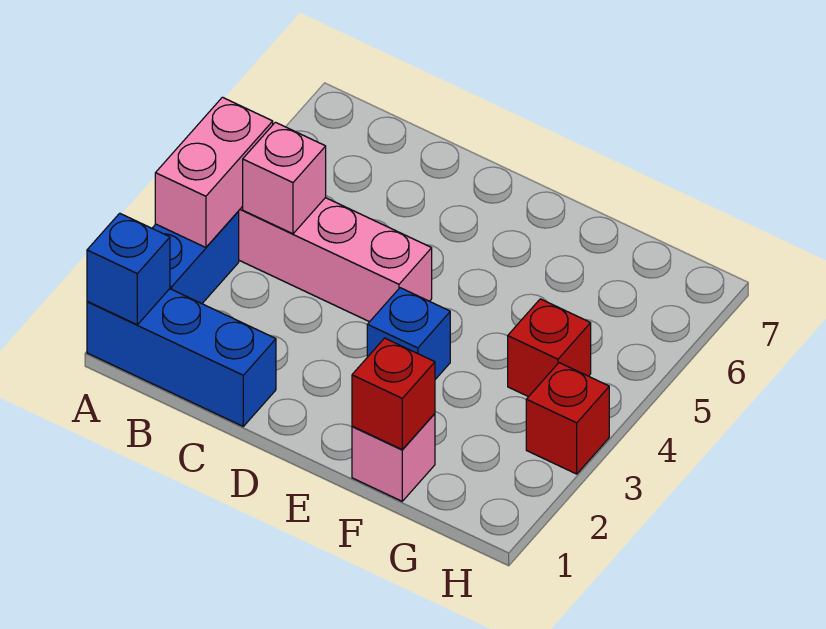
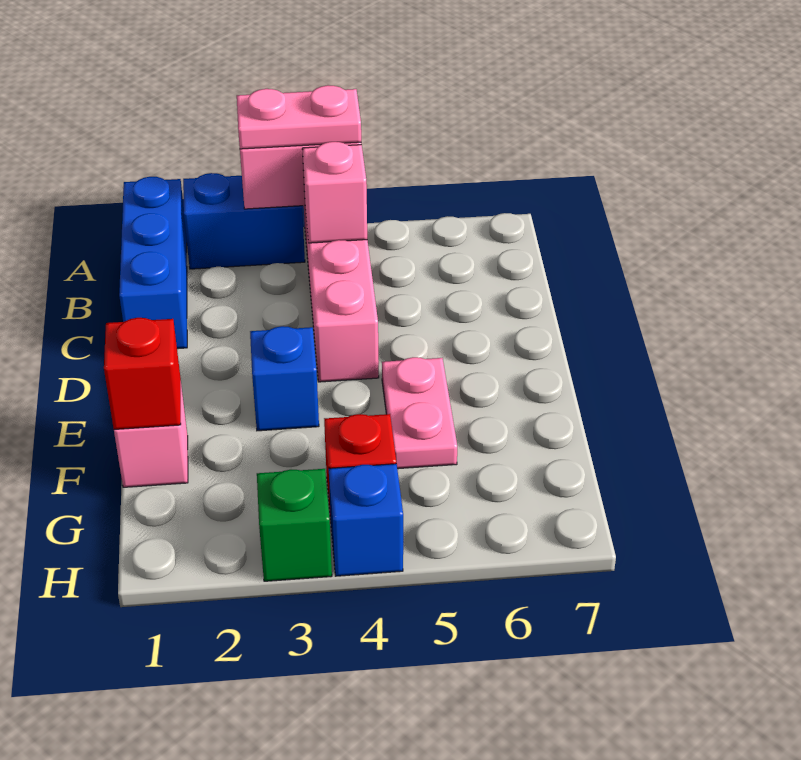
blue brick A1 level 2 -> blue brick H4 level 1
none -> pink plate A3:A4 level 3
none -> pink plate E5:F5 level 1
red brick H3 level 1 -> green brick H3 level 1

